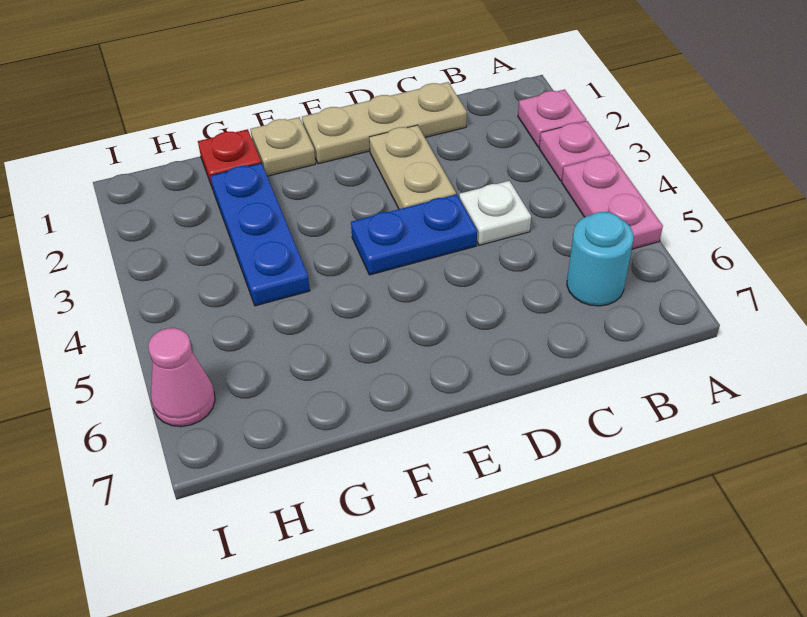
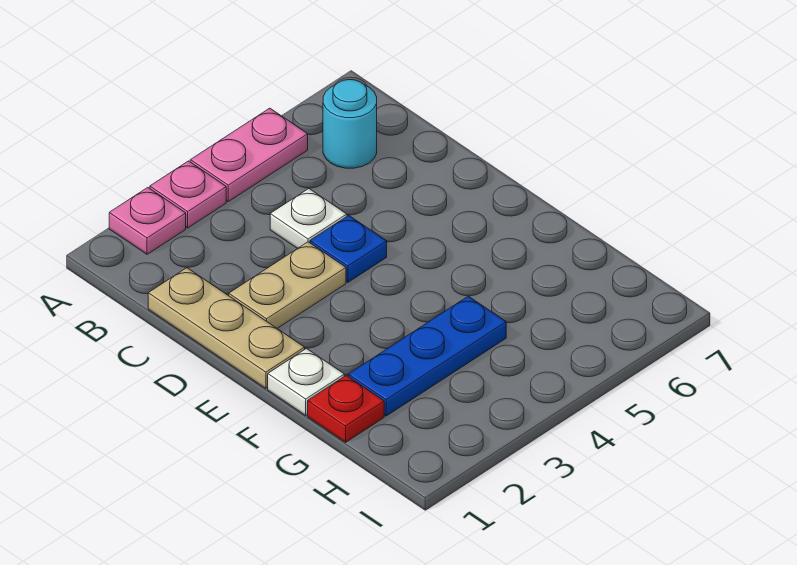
blue plate D4:E4 level 1 -> blue plate D4 level 1
tan plate F1 level 1 -> white plate F1 level 1
pink cone I6 level 1 -> none

